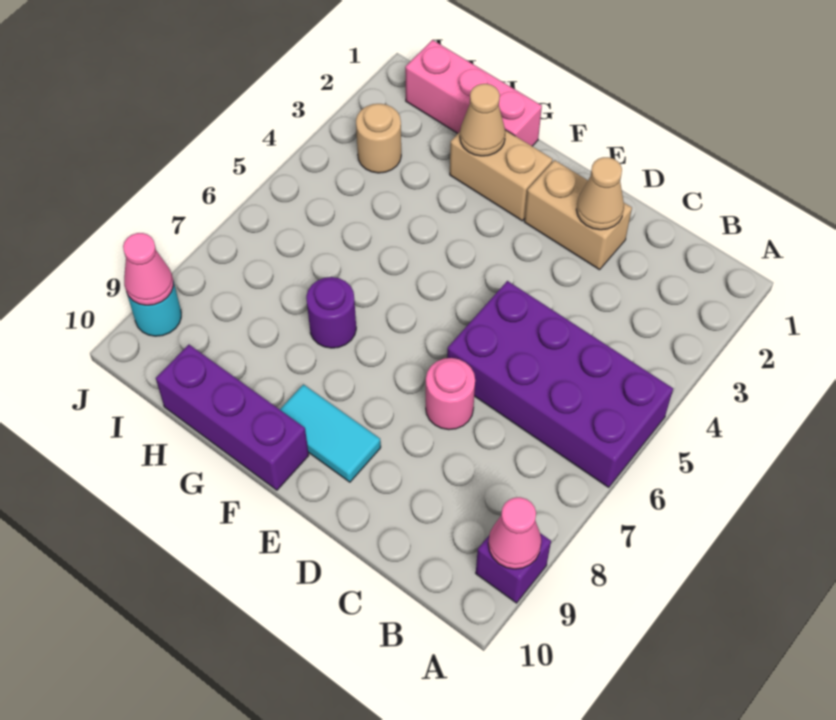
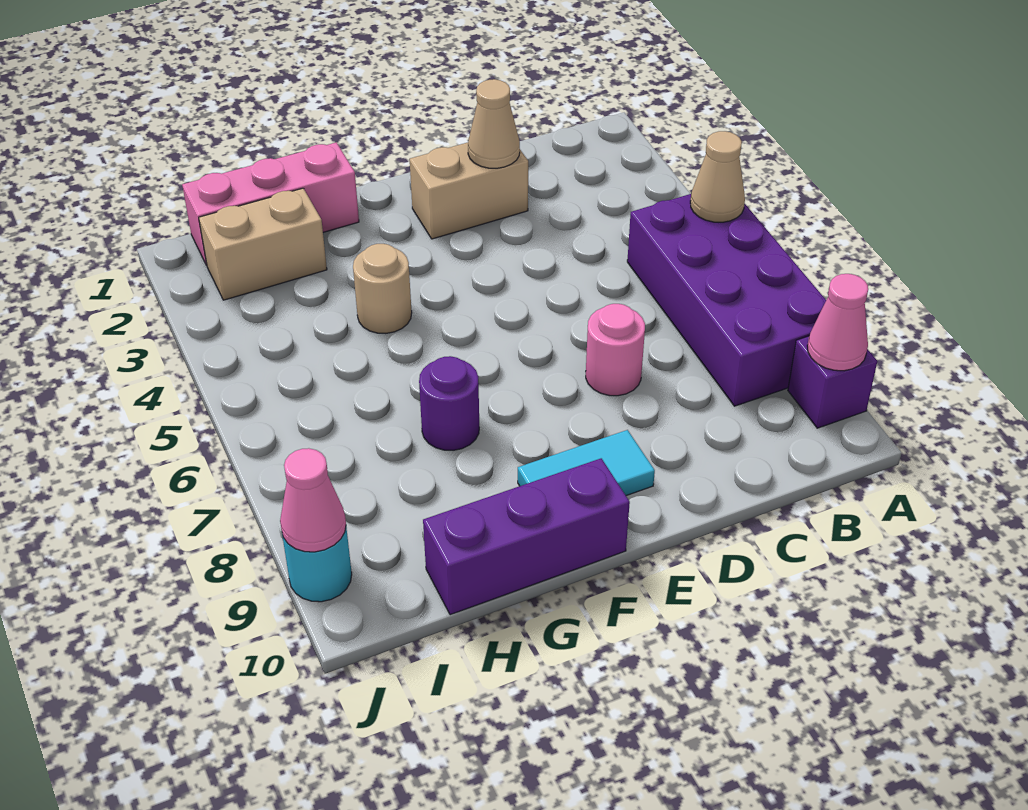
purple brick A5:D6 level 1 -> purple brick A5:B8 level 1
tan brick F2:G2 level 1 -> tan brick H2:I2 level 1
tan cone G2 level 2 -> tan cone A5 level 2
tan round brick I3 level 1 -> tan round brick G4 level 1

